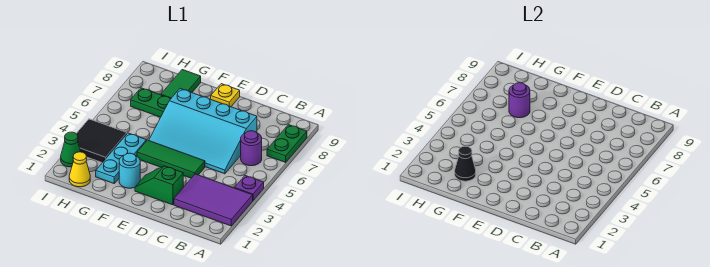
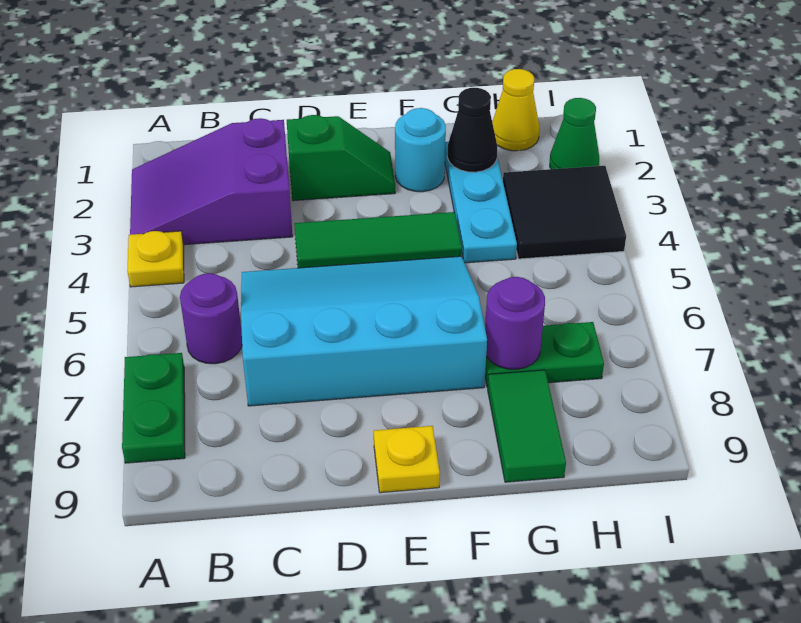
purple tile A2:C3 level 1 -> purple slope A2:C3 level 1 top C
purple plate A4 level 1 -> yellow plate A4 level 1

